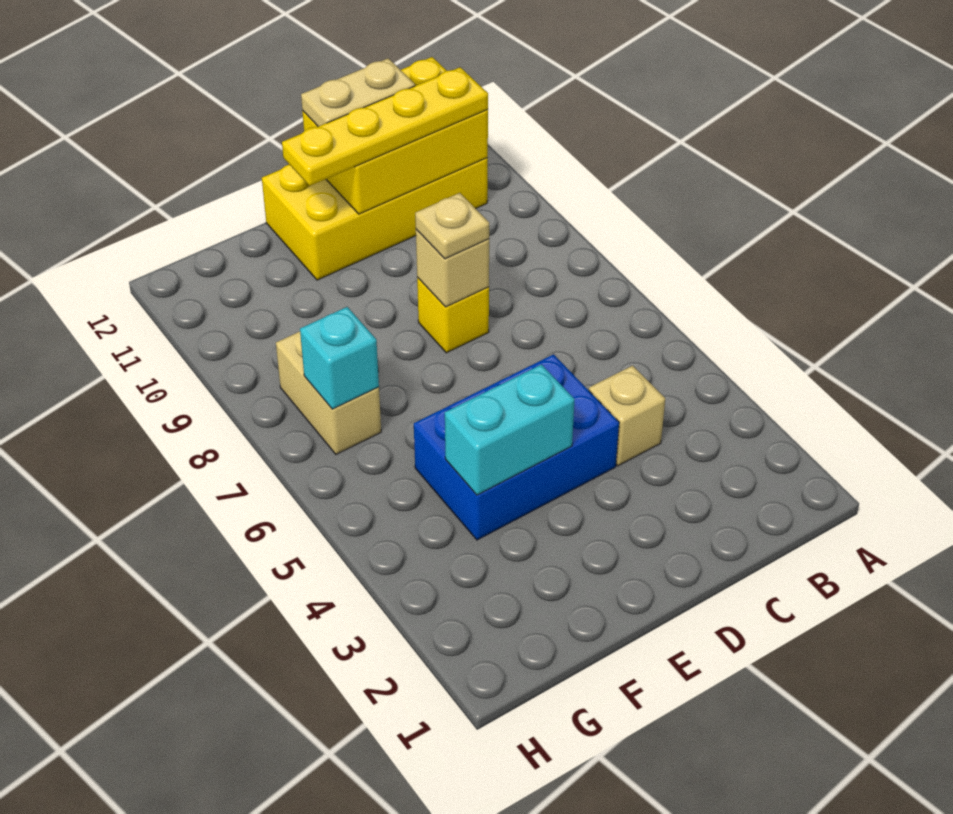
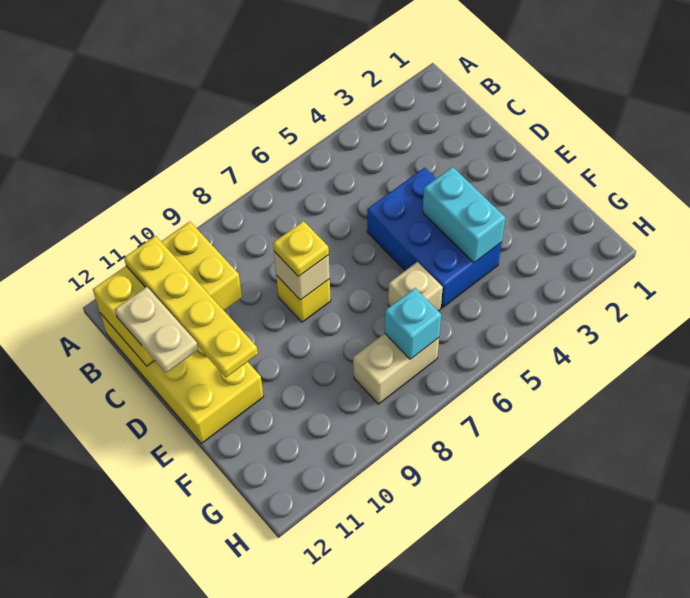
yellow brick B11:D12 level 2 -> yellow brick B10:C12 level 2
tan brick C4 level 1 -> tan brick F6 level 1
tan plate D8 level 3 -> yellow plate D8 level 3

